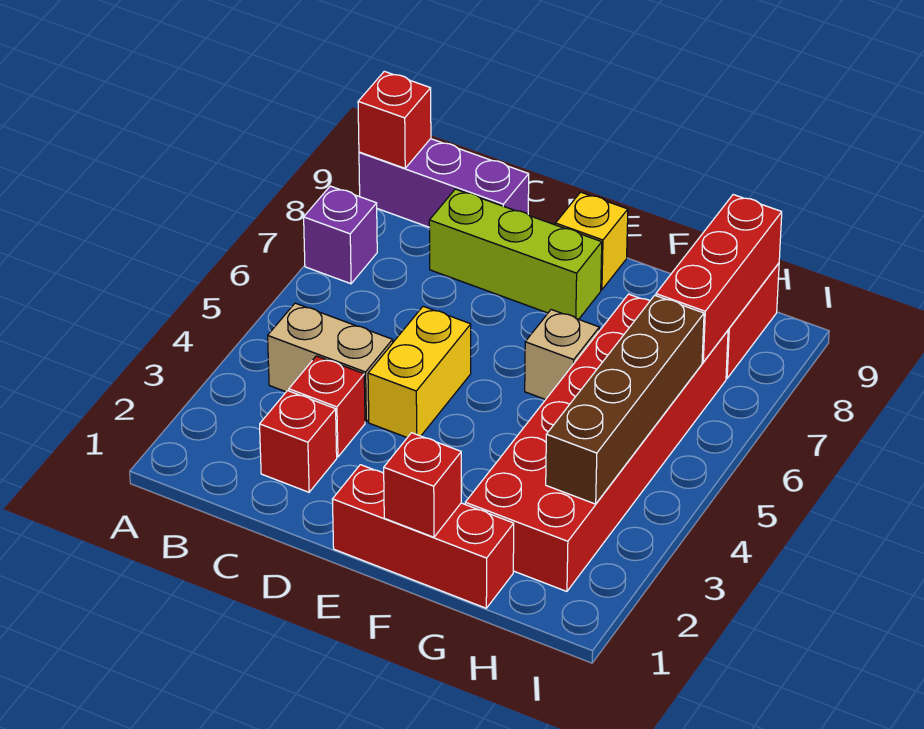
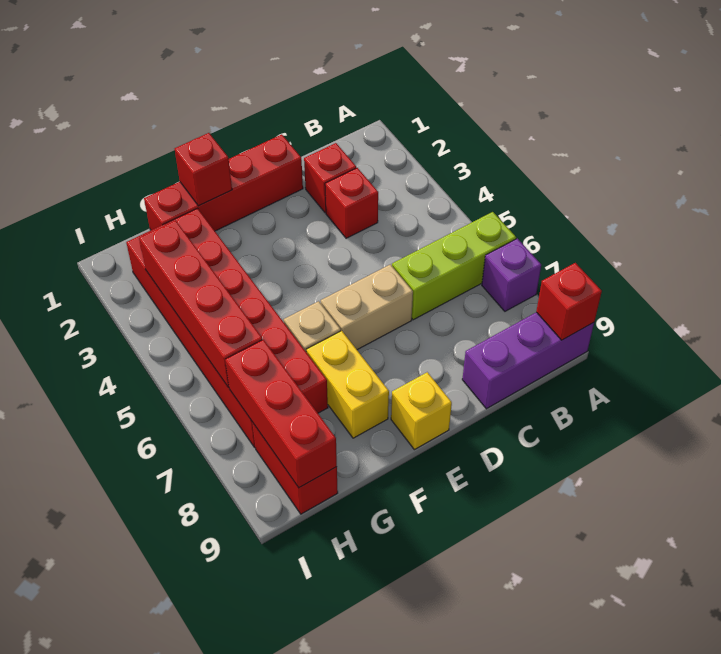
tan brick B4:C4 level 1 -> tan brick D6:E6 level 1
lime brick C8:E8 level 1 -> lime brick A6:C6 level 1
yellow brick D4:D5 level 1 -> yellow brick F7:F8 level 1
red brick E1:G1 level 1 -> red brick D1:G1 level 1
brown brick H3:H6 level 2 -> red brick H3:H6 level 2

